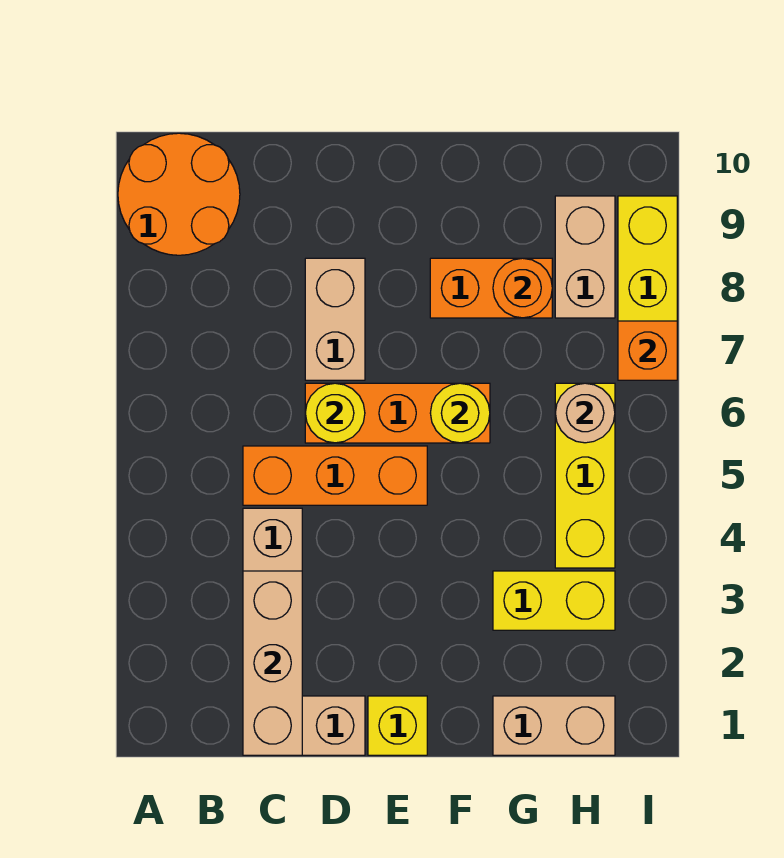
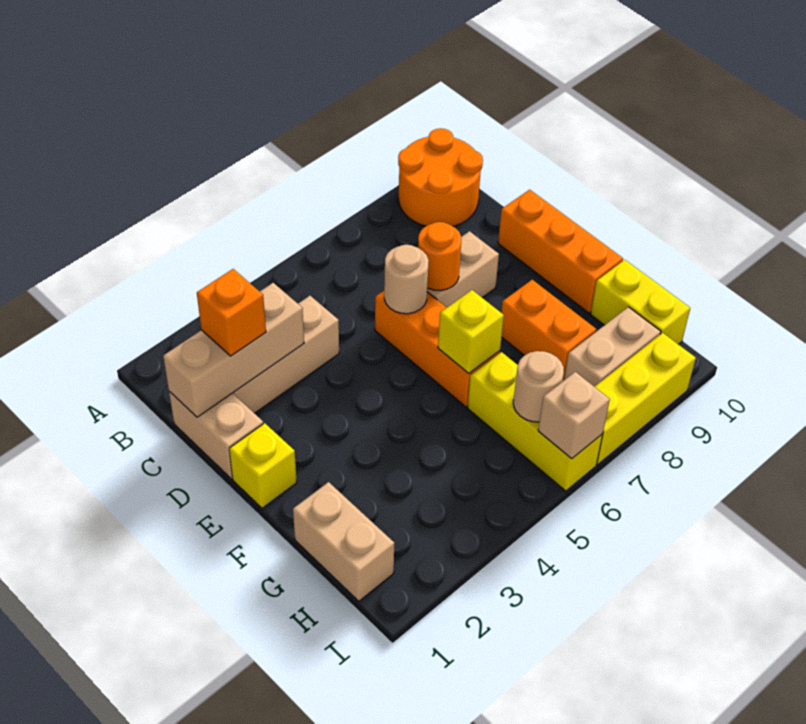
orange brick C5:E5 level 1 -> orange brick D10:F10 level 1
yellow round brick D6 level 2 -> tan round brick D6 level 2
yellow round brick F6 level 2 -> yellow brick F6 level 2
yellow brick G3:H3 level 1 -> yellow brick G10:H10 level 1
orange round brick G8 level 2 -> orange round brick D7 level 2
yellow brick H4:H6 level 1 -> yellow brick G6:I6 level 1
none -> tan brick I6 level 2
orange brick I7 level 2 -> orange brick C2 level 3

